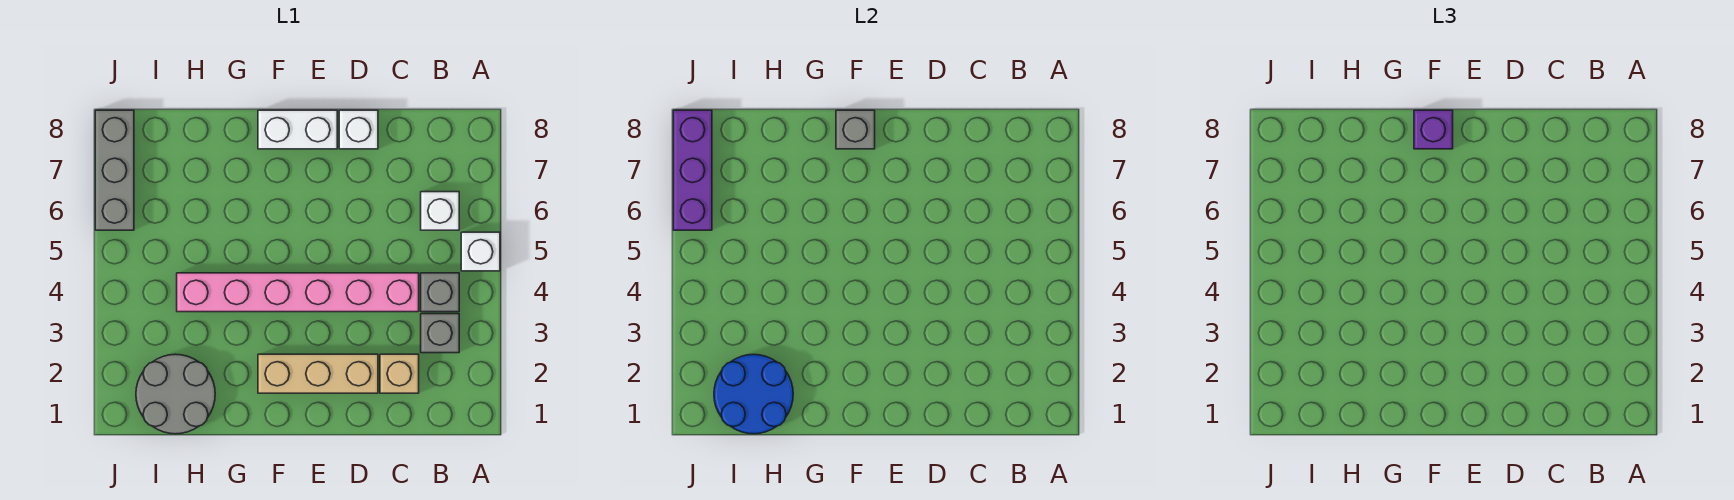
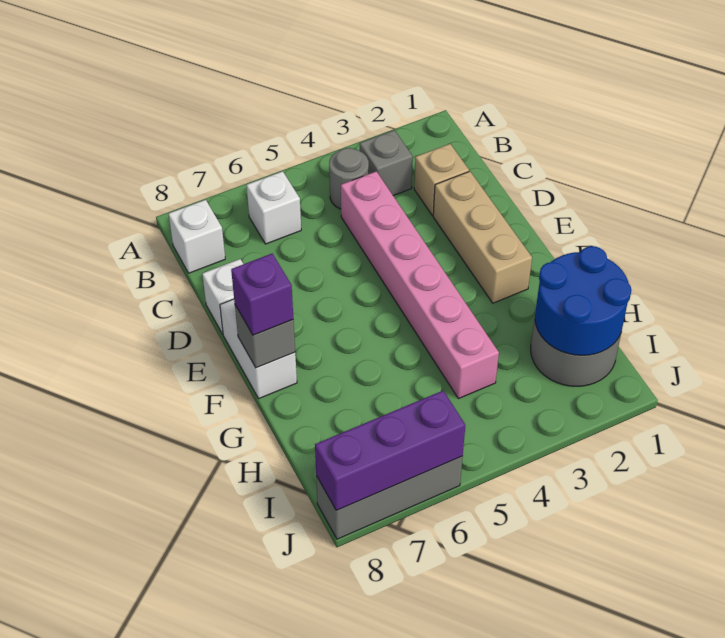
white brick A5 level 1 -> white brick B8 level 1
grey brick B4 level 1 -> grey round brick B4 level 1

